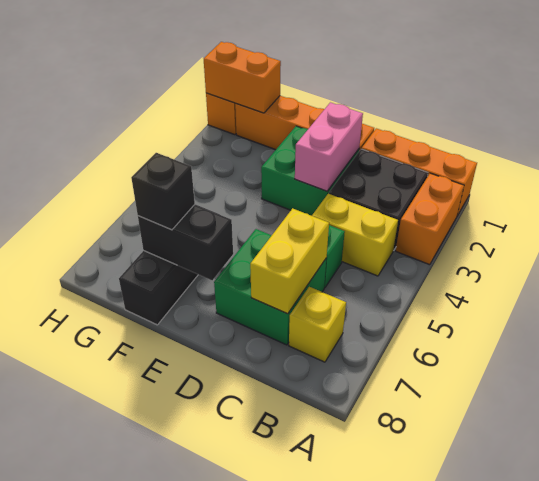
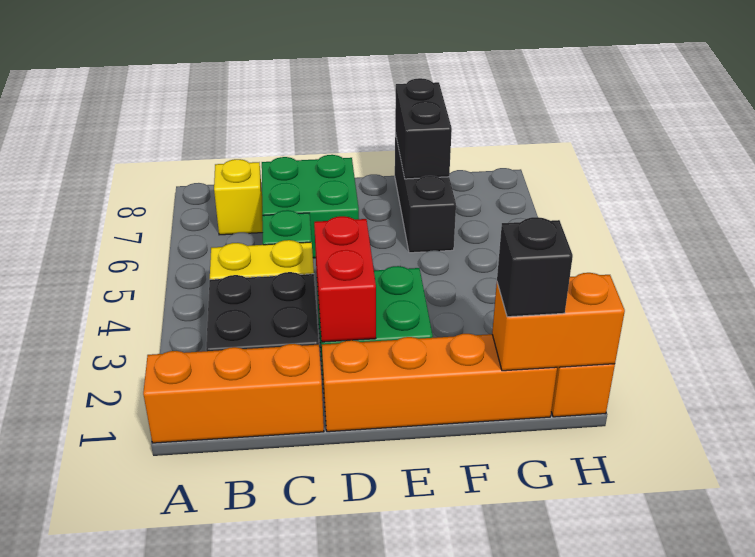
orange brick A2:A3 level 1 -> none
yellow brick C6:C7 level 2 -> none
pink brick D2:D3 level 2 -> red brick D2:D3 level 2
black brick E7:F7 level 2 -> black brick F7:F8 level 2
black brick F7 level 3 -> black brick G1 level 3

